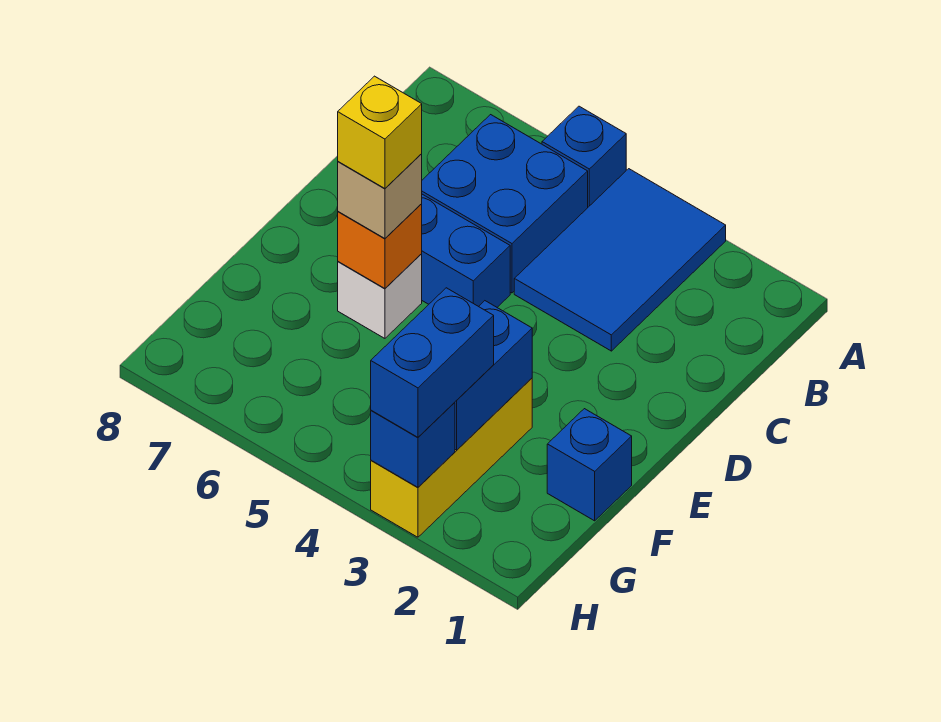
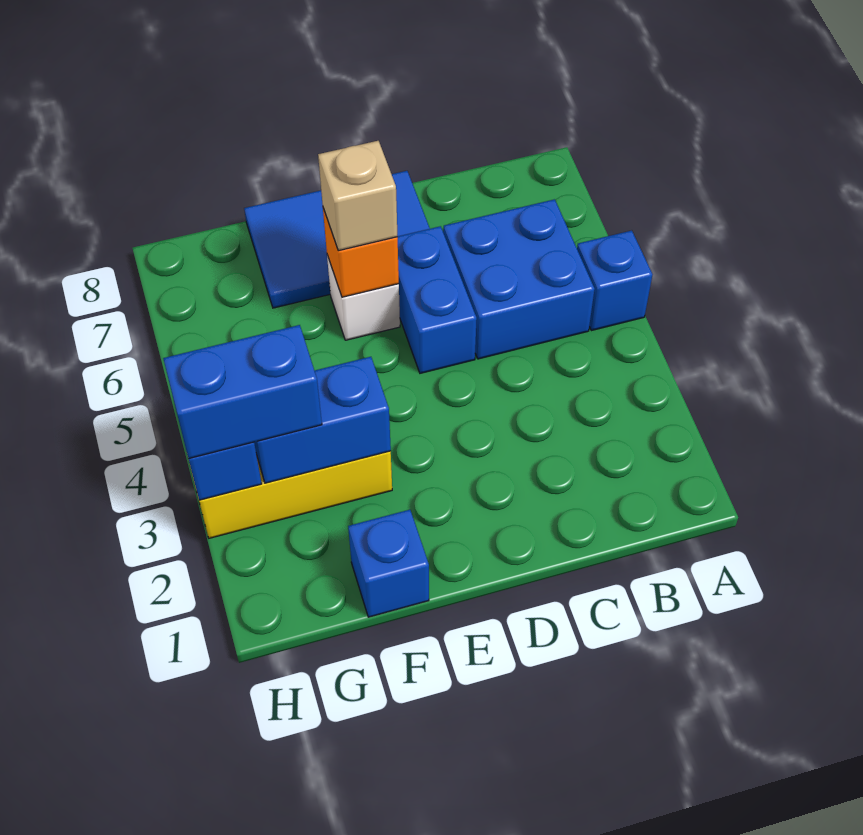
blue tile A3:C4 level 1 -> blue tile D7:F8 level 1
yellow brick E6 level 4 -> none

